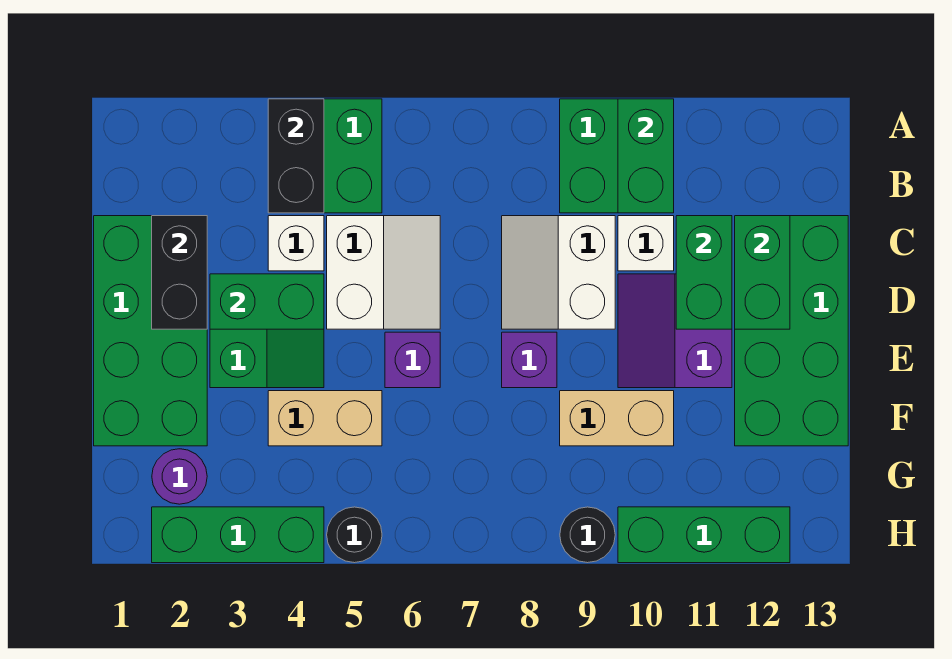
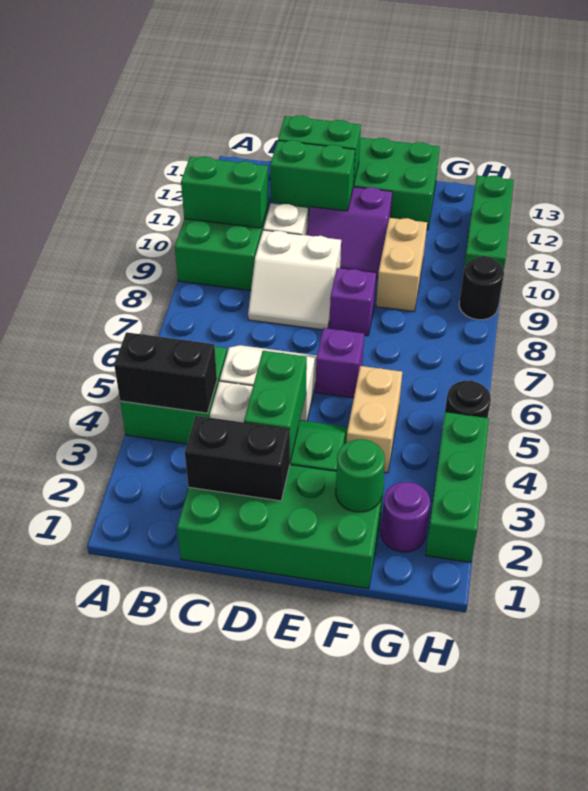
none -> green round brick F2 level 2

